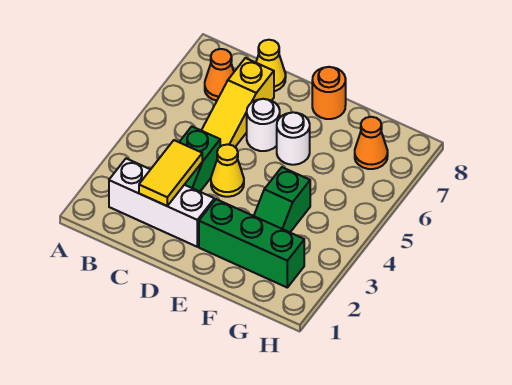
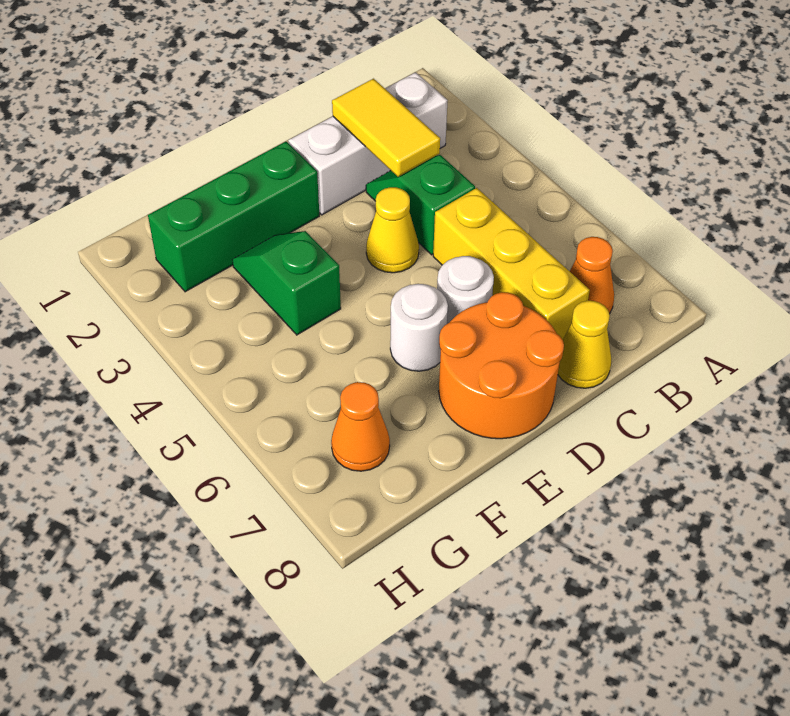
yellow slope C5:C7 level 1 top 7 -> yellow brick C5:C7 level 1
orange round brick E8 level 1 -> orange round brick D7:E8 level 1

